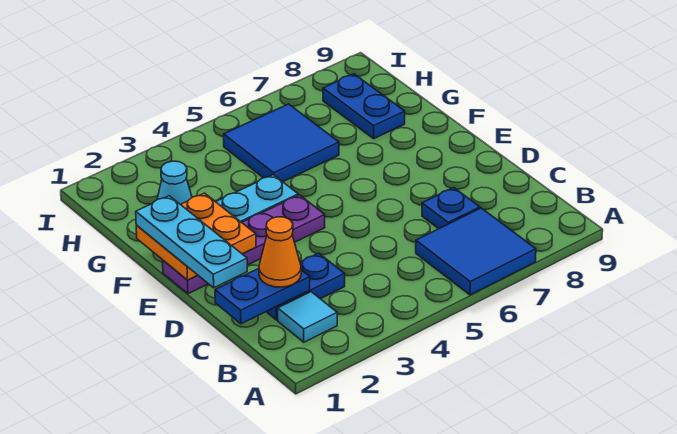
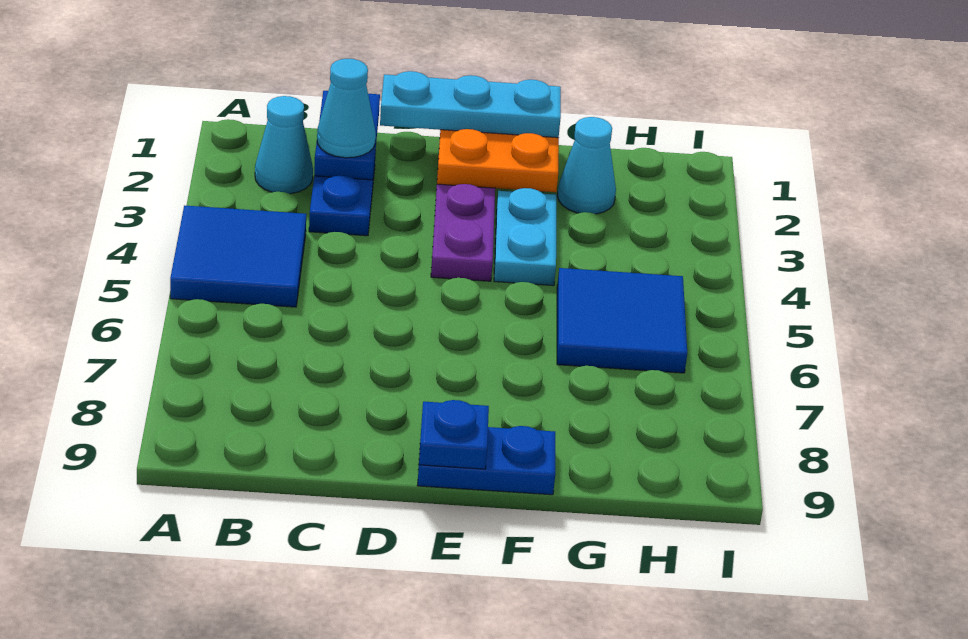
blue tile A6:B7 level 1 -> blue tile A4:B5 level 1
cyan tile B2 level 1 -> cyan cone B2 level 1
orange cone C2 level 3 -> cyan cone C2 level 3
blue plate C7 level 1 -> blue plate E9 level 2
blue plate G8:H8 level 1 -> blue plate E9:F9 level 1

